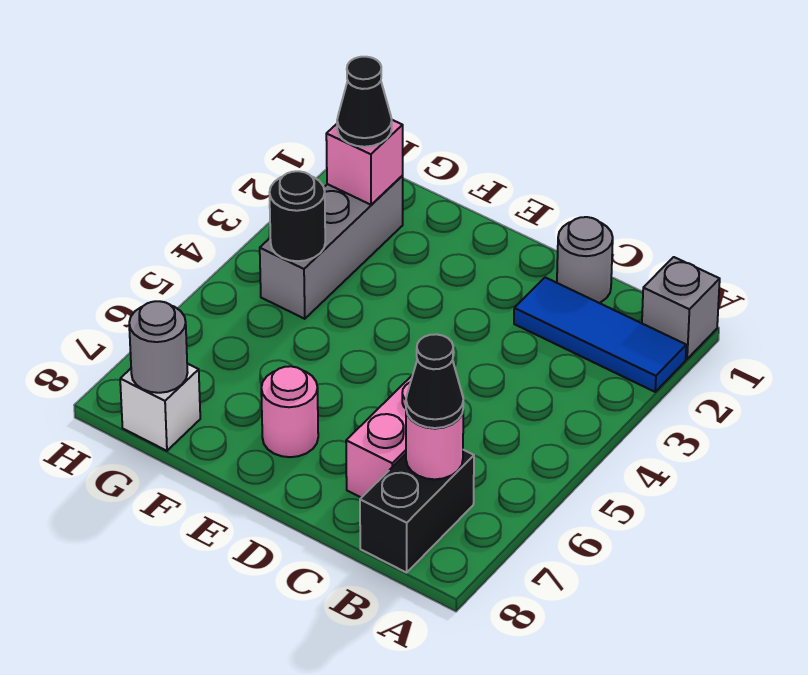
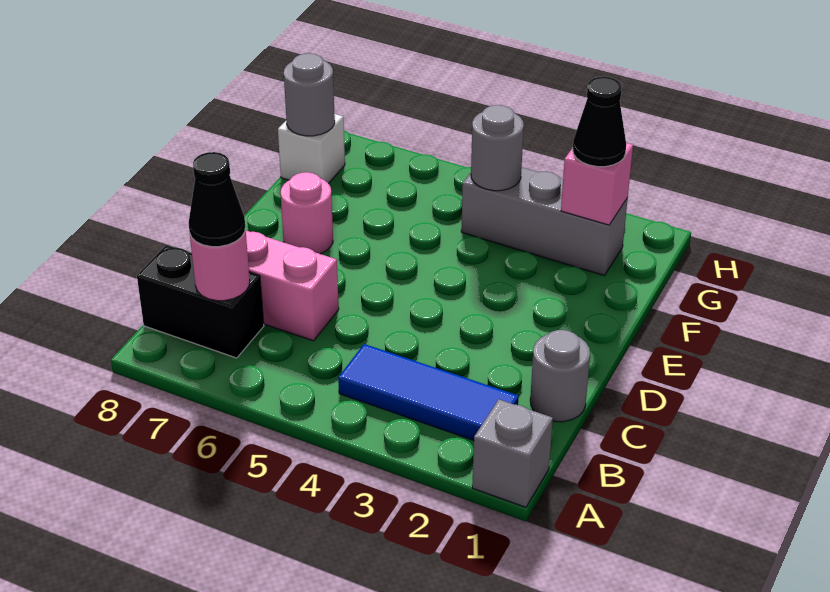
blue tile A2:C2 level 1 -> blue tile B2:B4 level 1
black round brick G4 level 2 -> grey round brick G4 level 2

